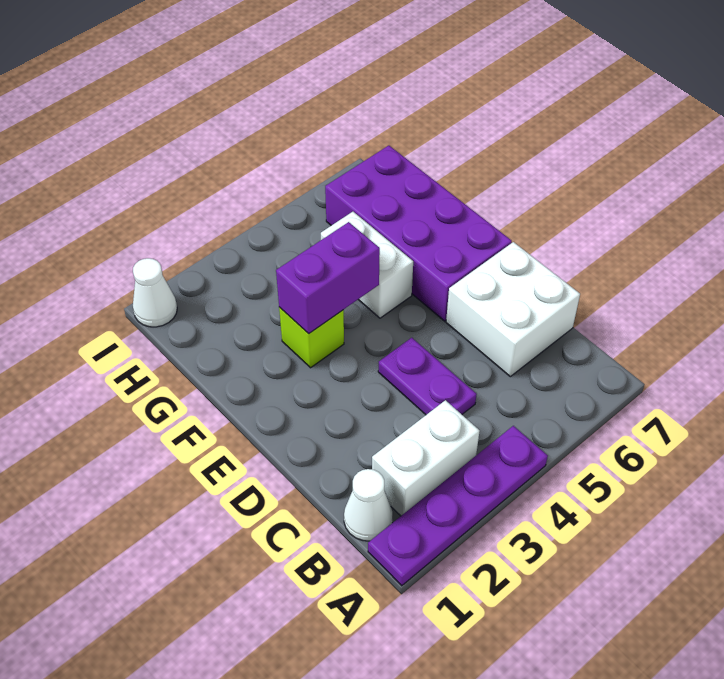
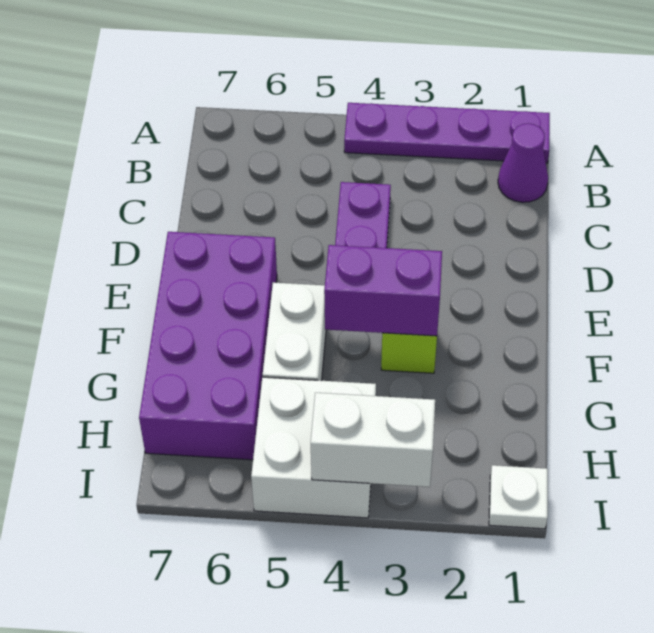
white cone B1 level 1 -> purple cone B1 level 1
white brick B2:B3 level 1 -> white brick I3:I4 level 2
white brick C6:D7 level 1 -> white brick H4:I5 level 1
white cone I1 level 1 -> white plate I1 level 1

